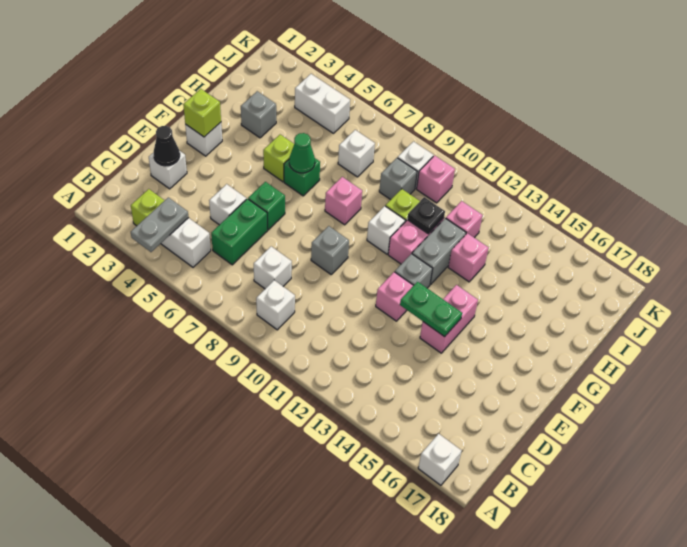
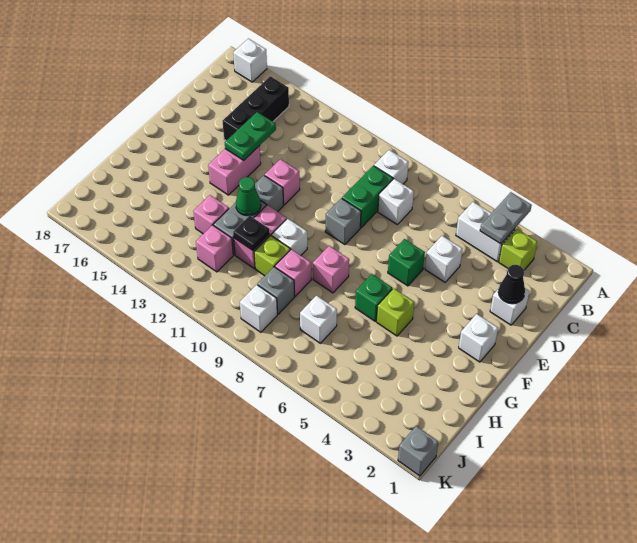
none -> black brick B15:D15 level 1
green brick C6:D6 level 1 -> green brick C9:D9 level 1
green plate E13:E14 level 2 -> green plate D14:E14 level 2
lime brick F2 level 2 -> none
green cone G6 level 2 -> green cone G12 level 2
grey brick H3 level 1 -> grey brick K1 level 1
white brick J4:J5 level 1 -> none
pink brick J10 level 1 -> pink brick H9 level 1

